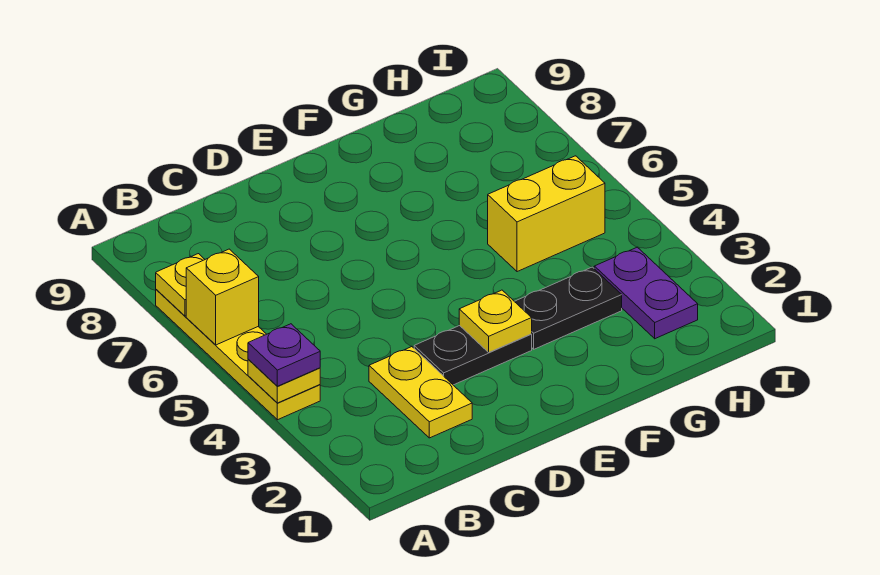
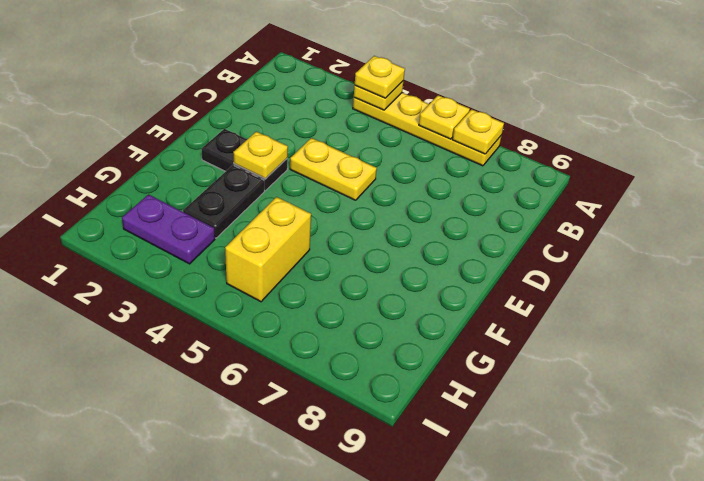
purple plate A4 level 3 -> yellow plate A4 level 3
yellow brick A6 level 2 -> yellow plate A6 level 2
yellow plate C2:C3 level 1 -> yellow plate D4:D5 level 1
black plate D3:E3 level 1 -> black plate E2:E3 level 1

